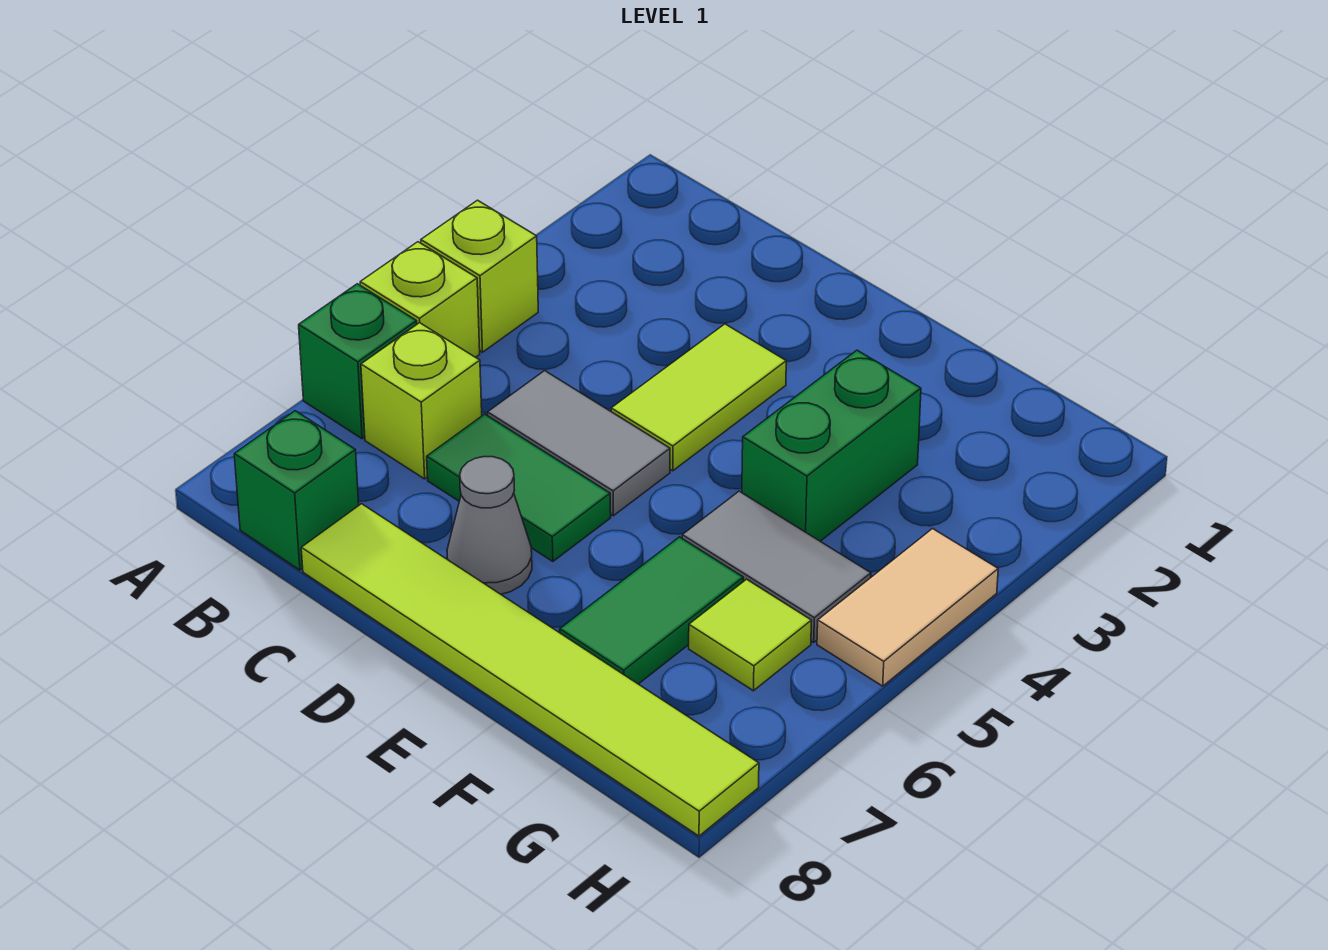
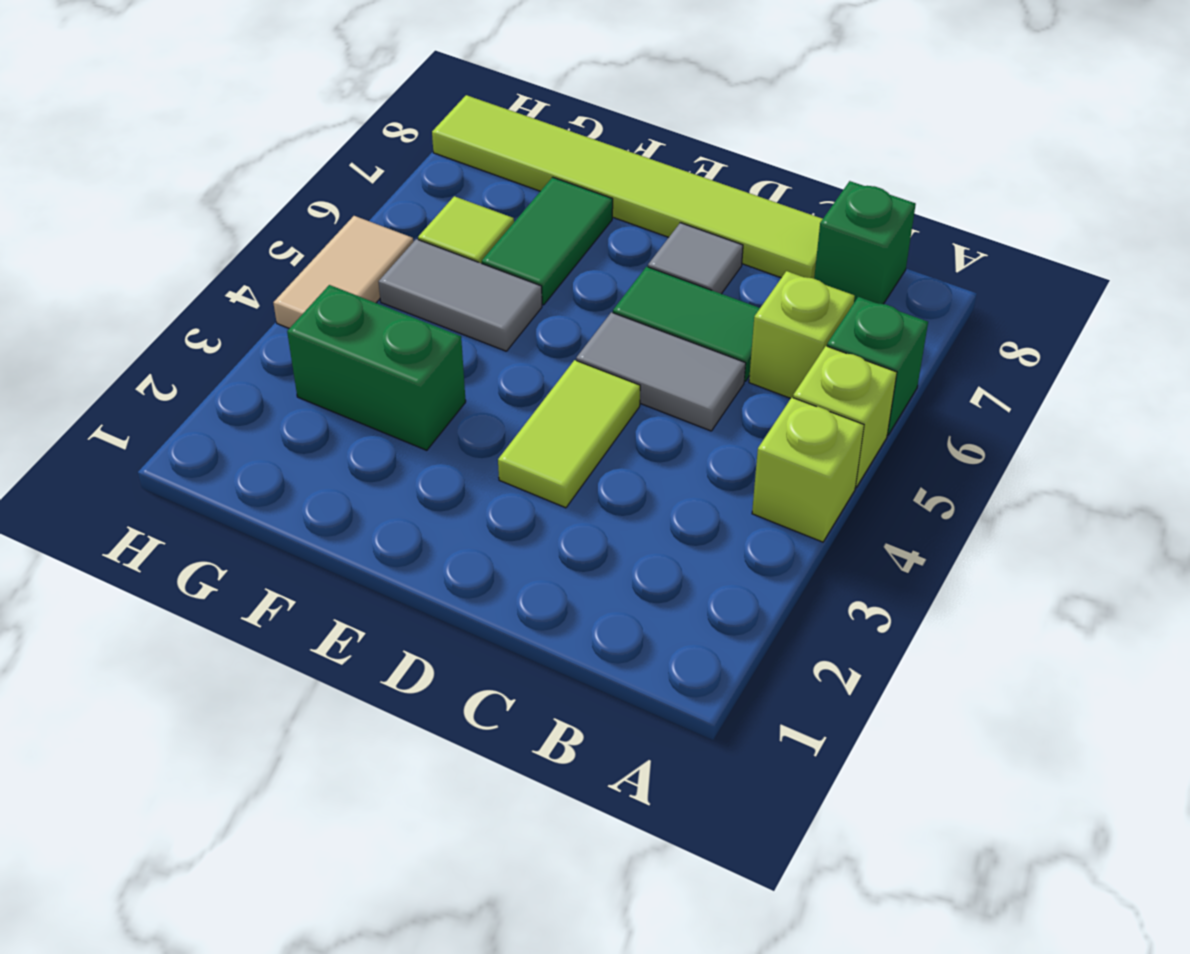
grey cone D7 level 1 -> grey tile D7 level 1
green brick F3:F4 level 1 -> green brick F3:G3 level 1

